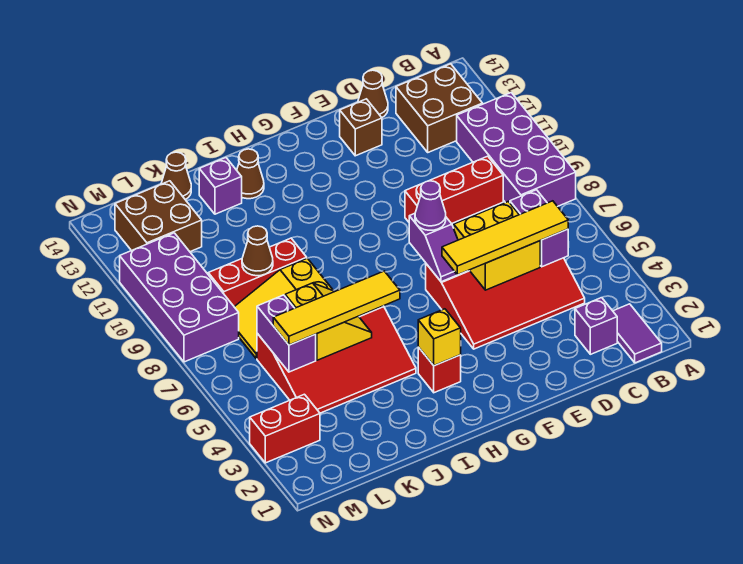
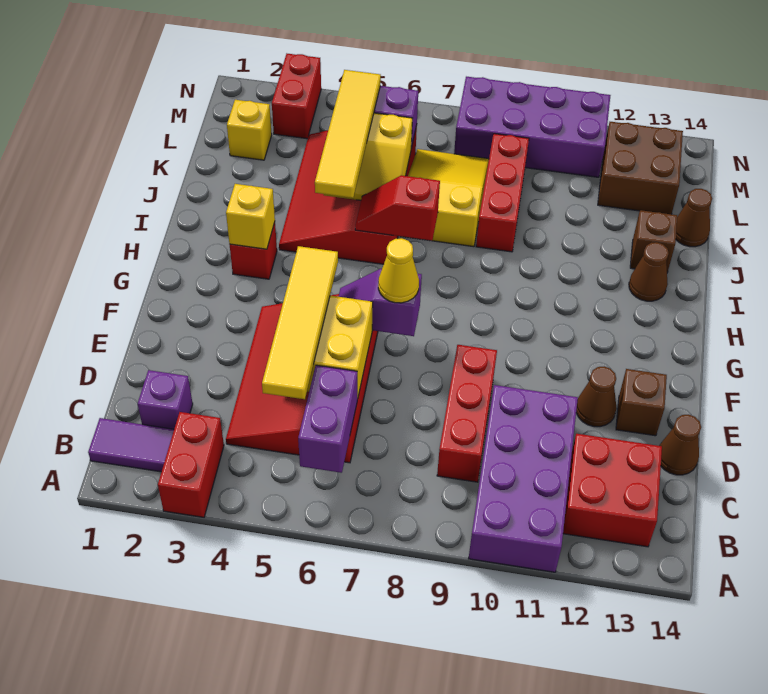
none -> red brick A3:B3 level 1
purple brick A8:B11 level 1 -> purple brick A10:D11 level 1
brown brick B12:C13 level 1 -> red brick B12:C13 level 1
purple brick C5:C6 level 2 -> purple brick B6:C6 level 2
purple cone F7 level 3 -> yellow cone F7 level 3
none -> red slope I6:I7 level 2 top 7
purple brick J13 level 1 -> brown brick J13 level 1
brown cone K9 level 2 -> brown cone E12 level 1
none -> yellow brick L2 level 1

